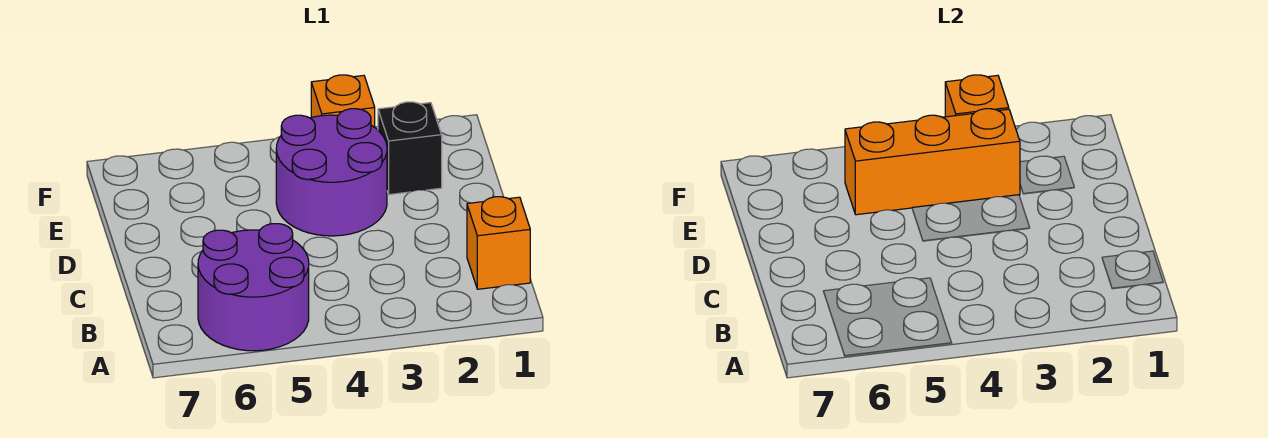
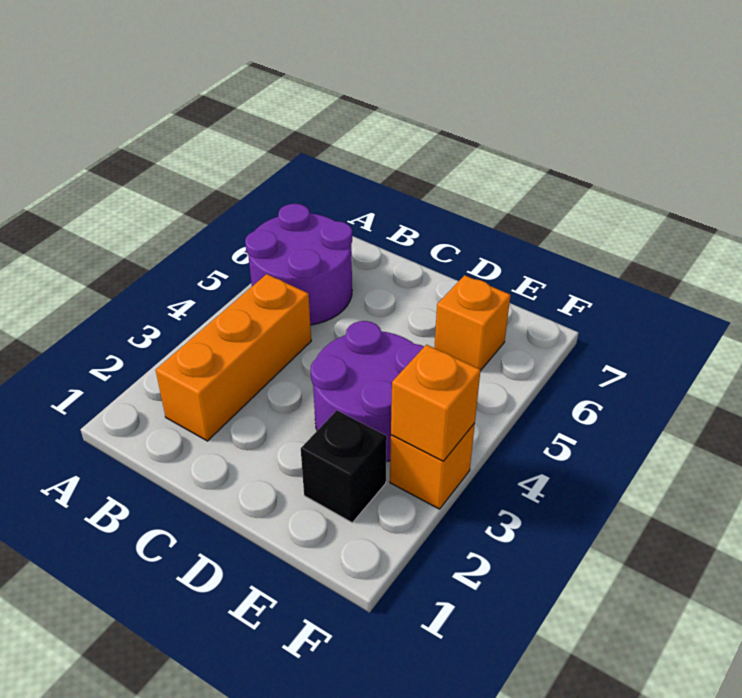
orange brick B1 level 1 -> orange brick E6 level 1
orange brick E3:E5 level 2 -> orange brick B2:B4 level 1

